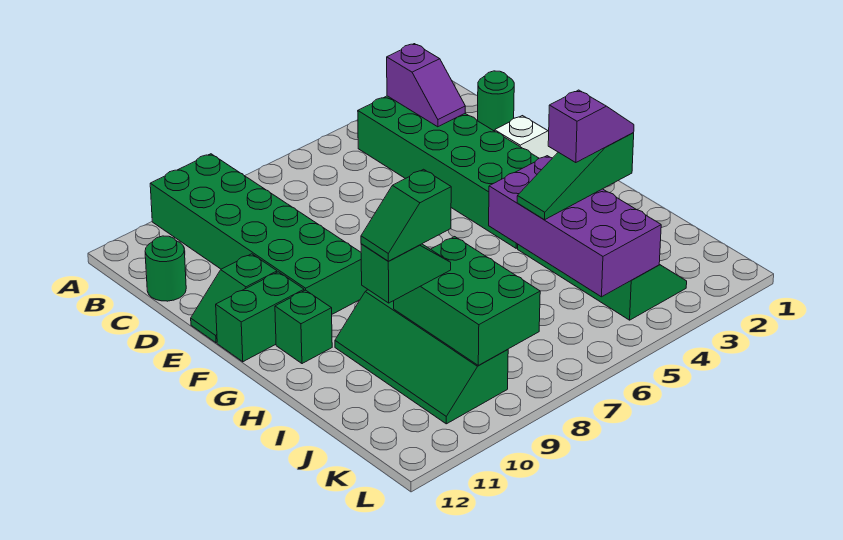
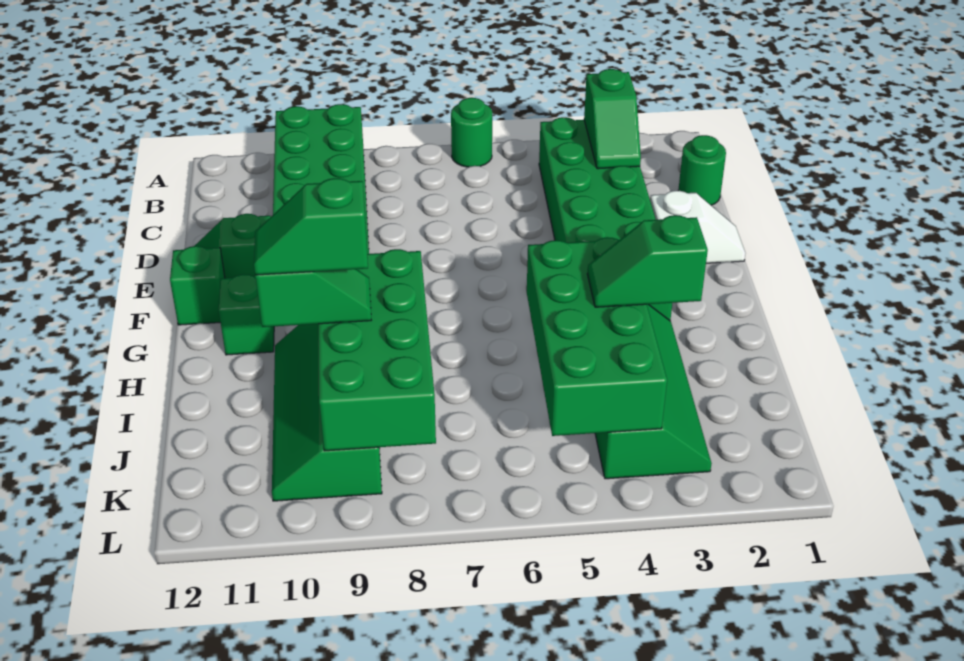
purple slope B3:C3 level 2 top B -> green slope B3:C3 level 2 top B
green round brick C12 level 1 -> green round brick A6 level 1
green brick F11:F12 level 1 -> green brick F12 level 1
purple brick H4:K5 level 2 -> green brick H4:K5 level 2
green slope I3:I5 level 3 top 3 -> green slope I3:I4 level 3 top 3
purple slope I3:I4 level 4 top 4 -> none
green brick I8:K9 level 2 -> green brick H8:K9 level 2

